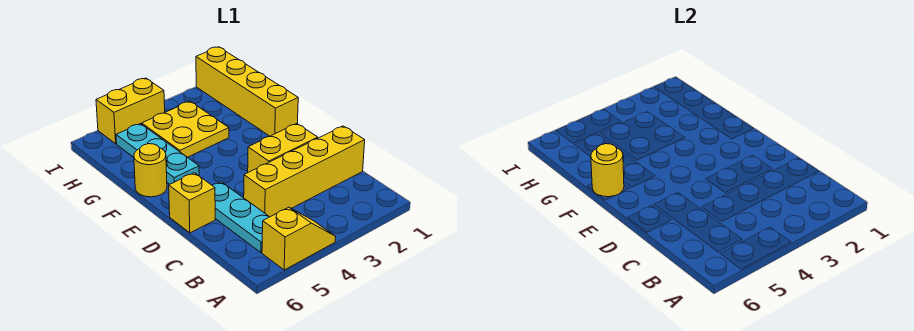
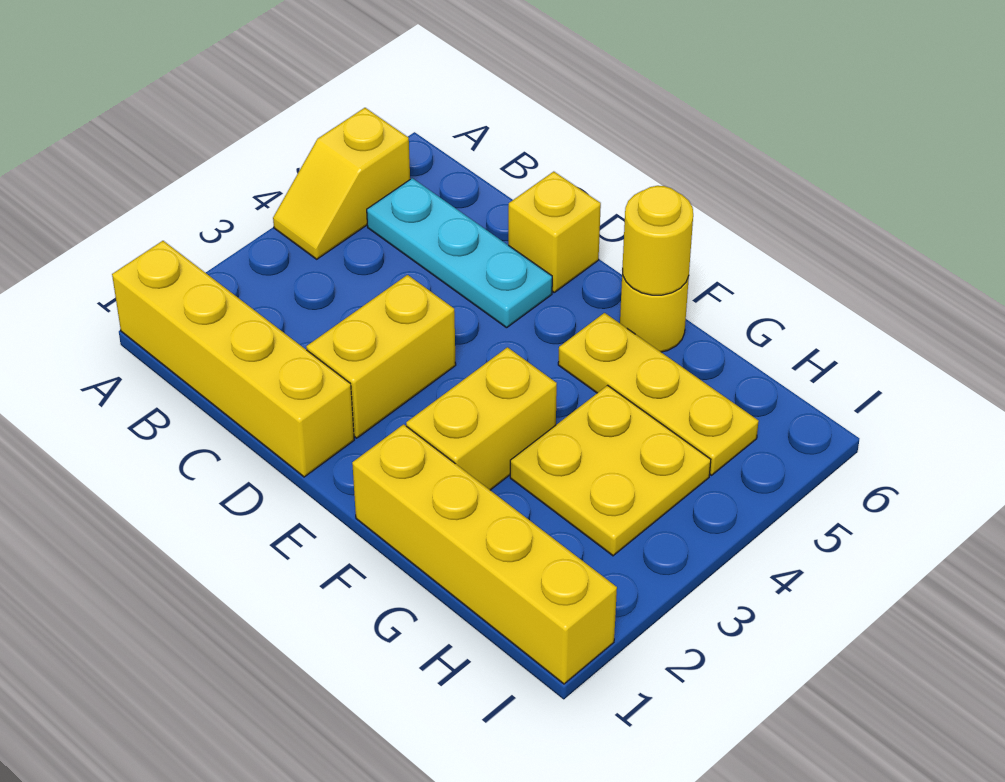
yellow brick C1:C4 level 1 -> yellow brick A1:D1 level 1
cyan plate F5:H5 level 1 -> yellow plate F5:H5 level 1
yellow brick I4:I5 level 1 -> yellow brick F2:F3 level 1

